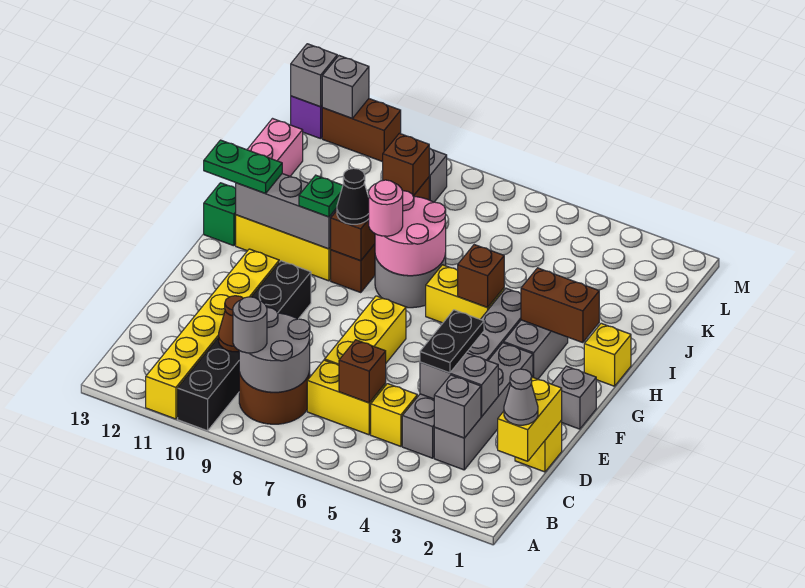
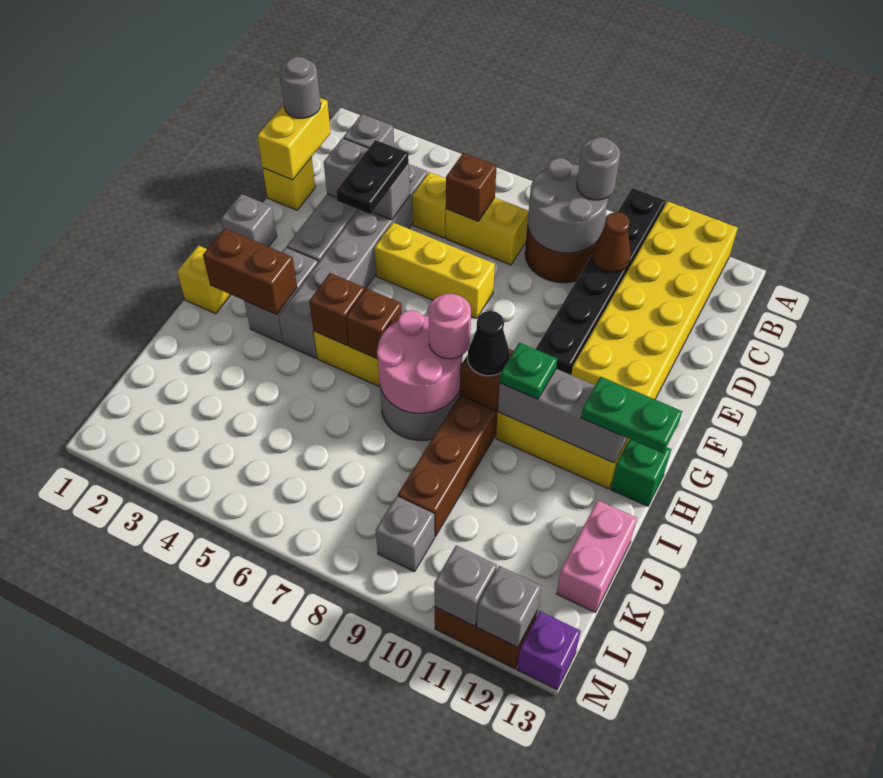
yellow brick A11:F11 level 1 -> yellow brick A11:F12 level 1
grey cone C1 level 3 -> grey round brick C1 level 3
yellow brick D7:F7 level 1 -> yellow brick E5:E7 level 1
brown brick K9 level 2 -> brown brick H6 level 2
grey brick M13 level 2 -> grey brick M11 level 2

